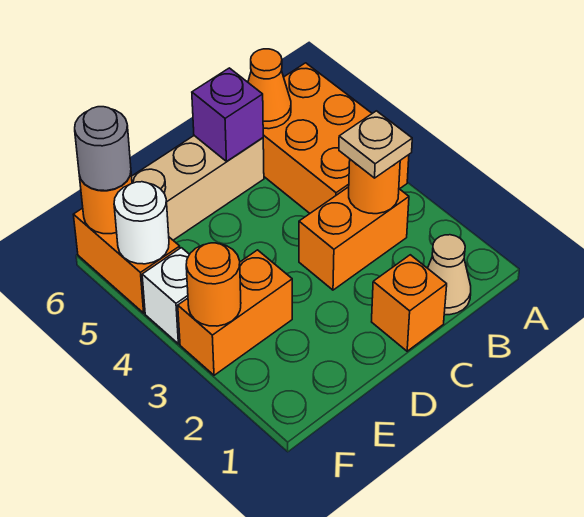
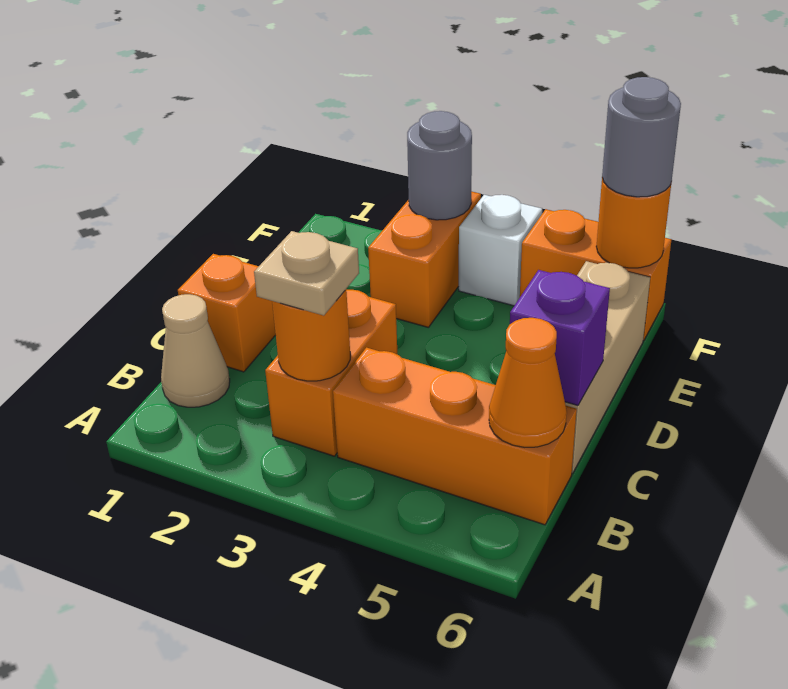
orange brick A4:B6 level 1 -> orange brick B4:B6 level 1
orange round brick F3 level 2 -> grey round brick F3 level 2
white round brick F5 level 2 -> none

